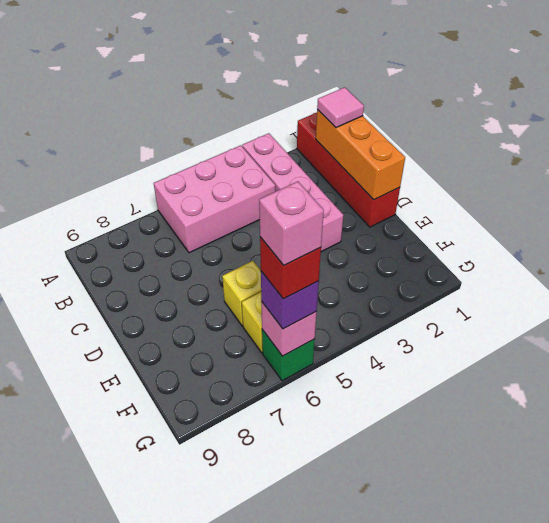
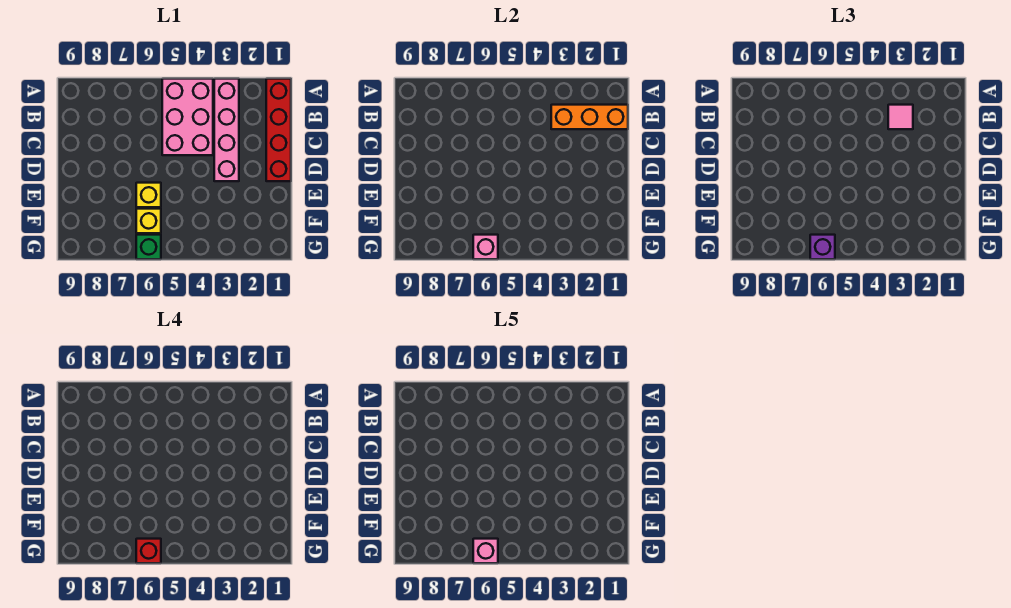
pink brick A4:B6 level 1 -> pink brick A4:C5 level 1
orange brick B1:D1 level 2 -> orange brick B1:B3 level 2
pink tile B1 level 3 -> pink tile B3 level 3

